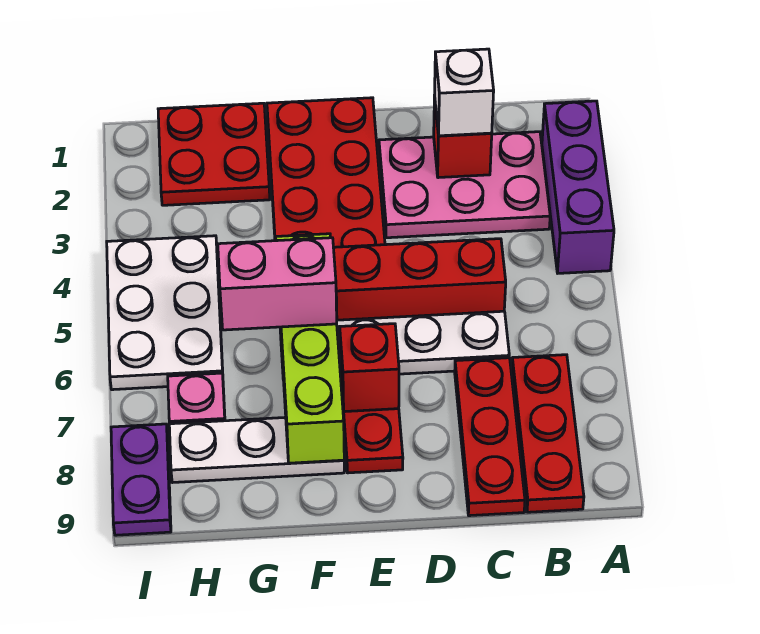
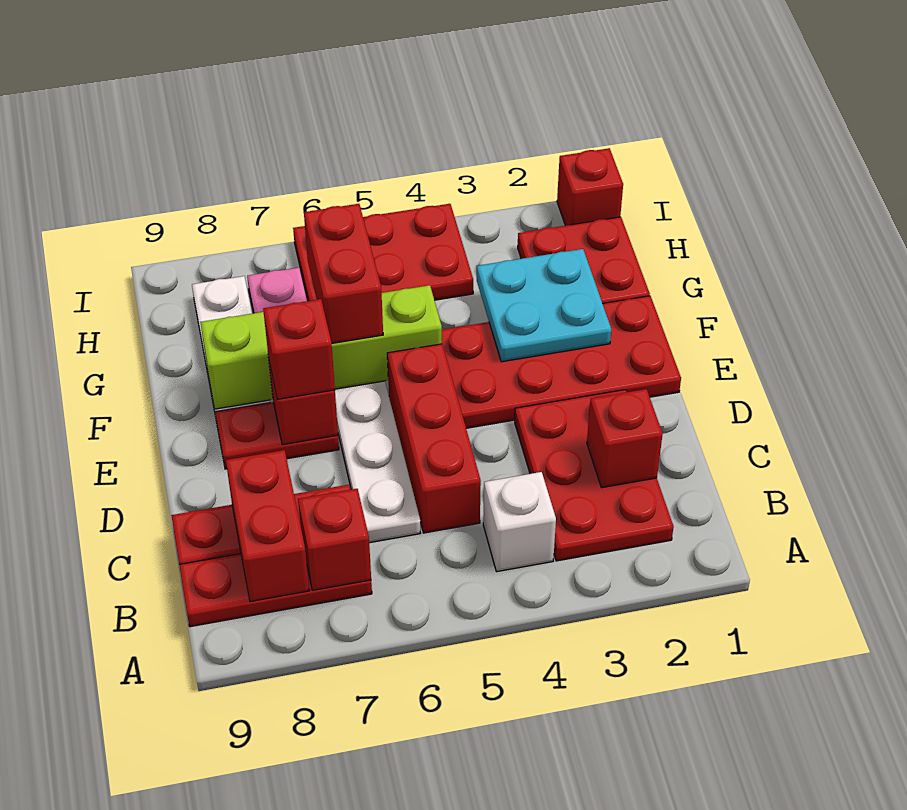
purple brick A2:A4 level 1 -> none
pink plate B2:D3 level 1 -> red plate B2:D3 level 1
none -> red brick B7 level 2
none -> red brick B8:C8 level 2
white brick C2 level 3 -> white brick B4 level 1
none -> red brick E7 level 3
none -> cyan plate F2:G3 level 2
pink brick F6:G6 level 3 -> red brick F6:G6 level 3
white plate H4:I6 level 1 -> red plate H4:I6 level 1
none -> red brick I1 level 1
purple plate I8:I9 level 1 -> none

